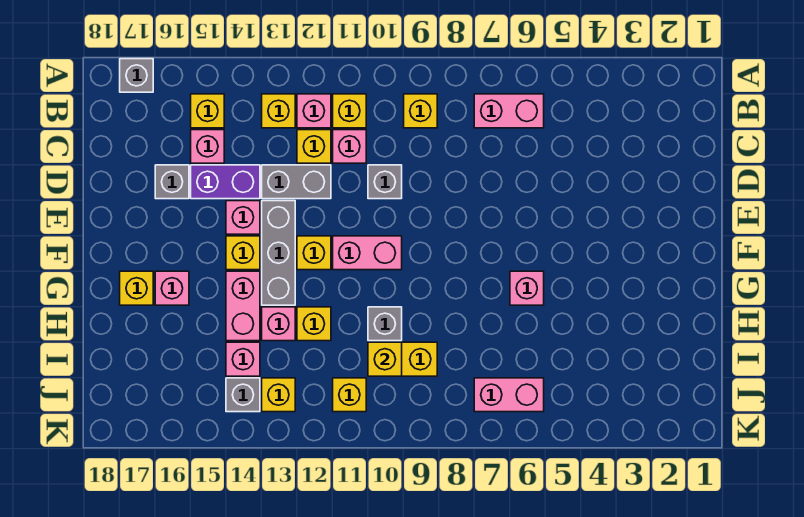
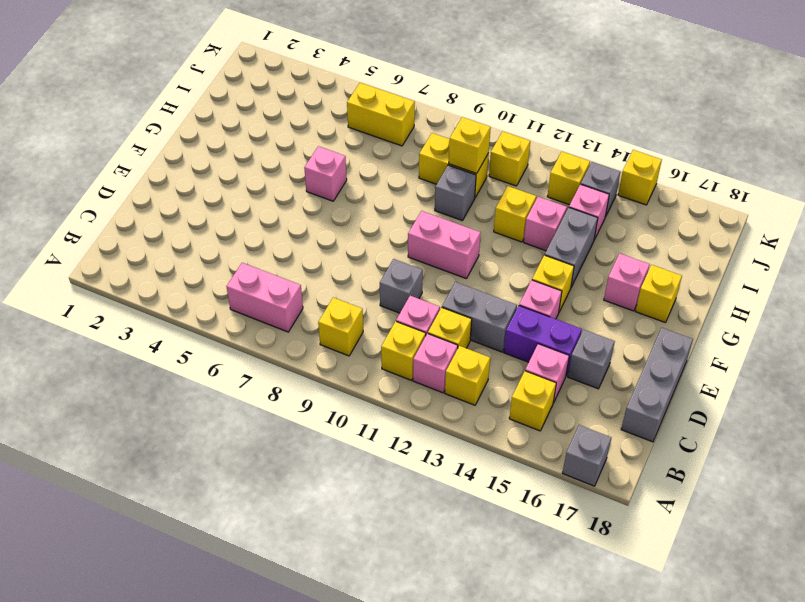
grey brick E13:G13 level 1 -> grey brick C18:E18 level 1
yellow brick F12 level 1 -> yellow brick K15 level 1
pink brick G14:H14 level 1 -> grey brick G14:H14 level 1
pink brick J6:J7 level 1 -> yellow brick J6:J7 level 1

